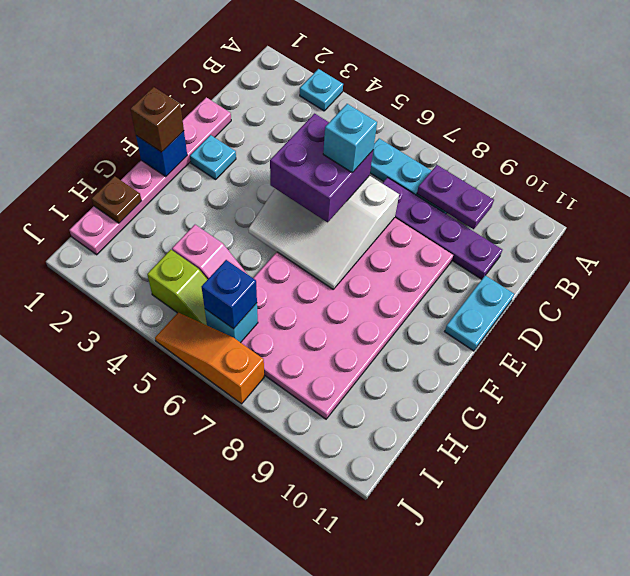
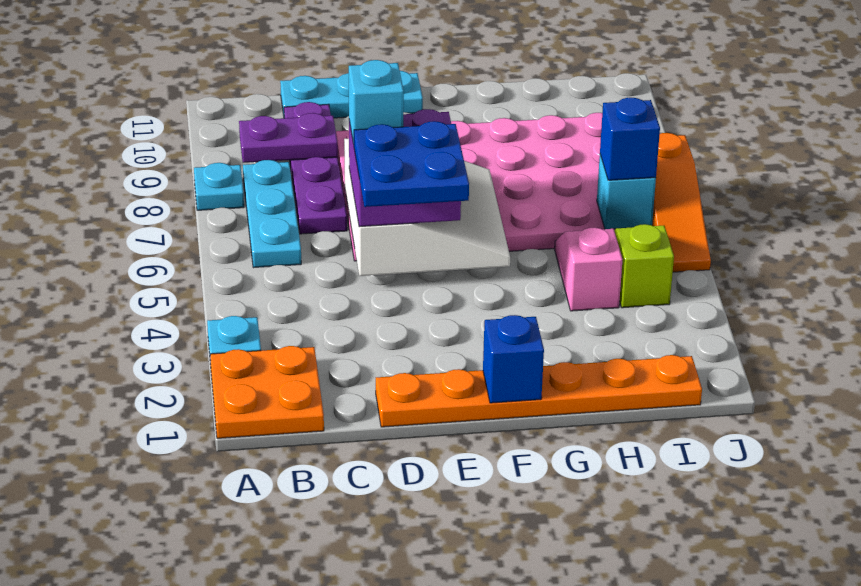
none -> orange plate A1:B2 level 1
purple plate B8:B9 level 2 -> purple plate B9:C9 level 2
pink plate D1:I1 level 1 -> orange plate D1:I1 level 1
none -> blue plate D4:E5 level 4
cyan plate D11:E11 level 1 -> cyan plate C11:E11 level 1
cyan plate E2 level 1 -> cyan plate A8 level 1
brown brick F1 level 3 -> none
brown plate H1 level 2 -> none

